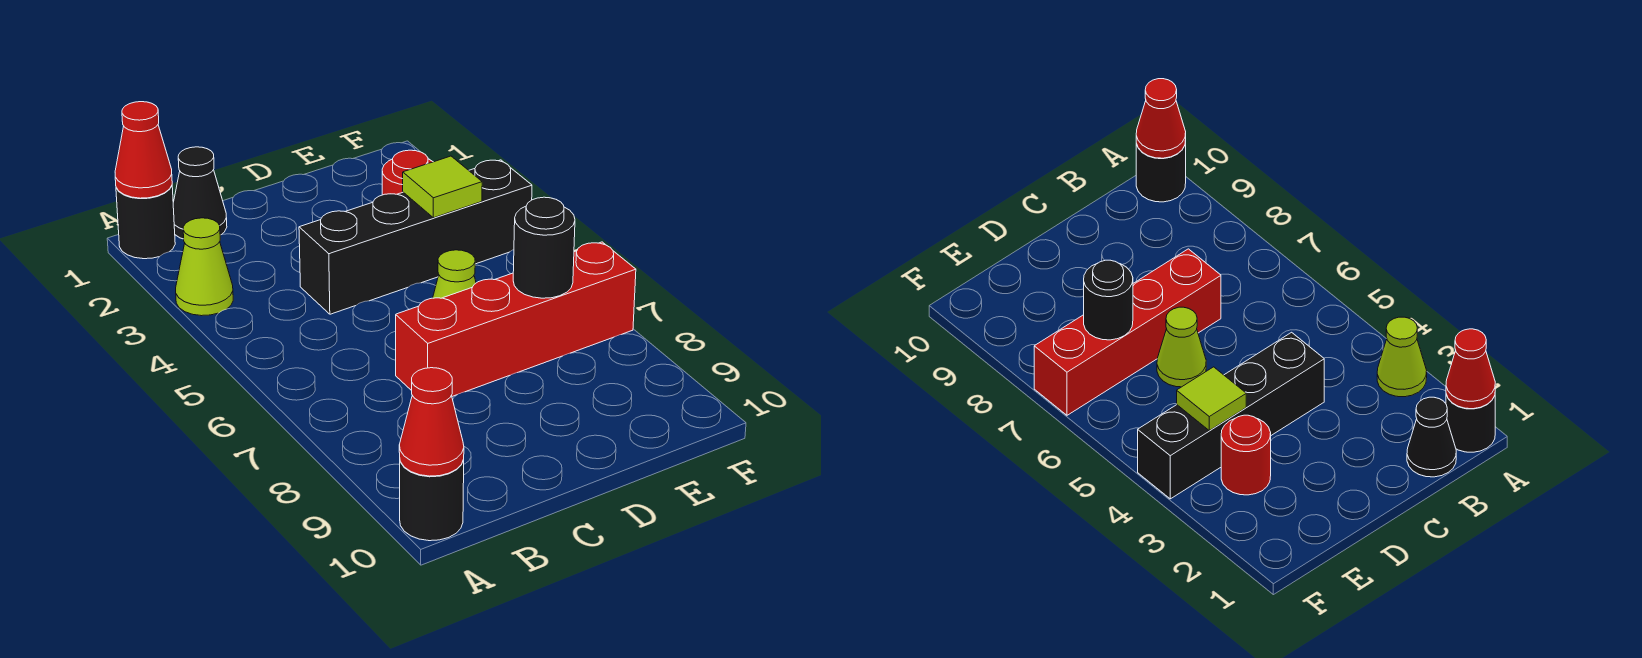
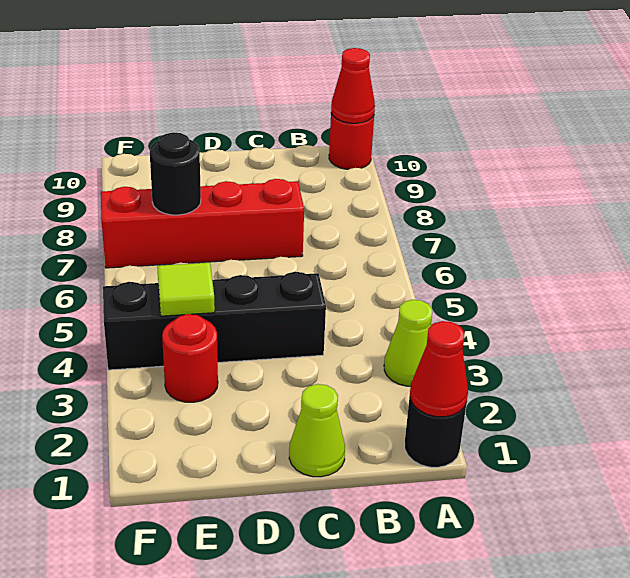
black round brick A10 level 1 -> red round brick A10 level 1
black cone B1 level 1 -> none
lime cone D6 level 1 -> lime cone C1 level 1

